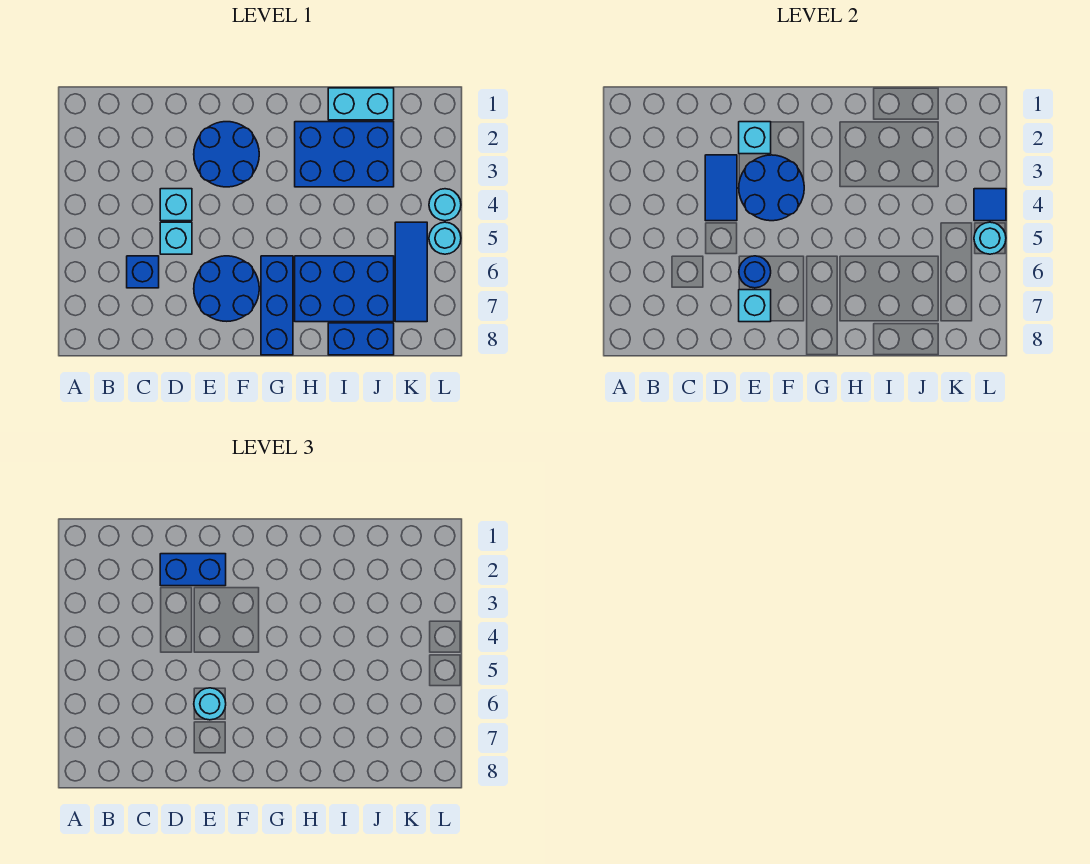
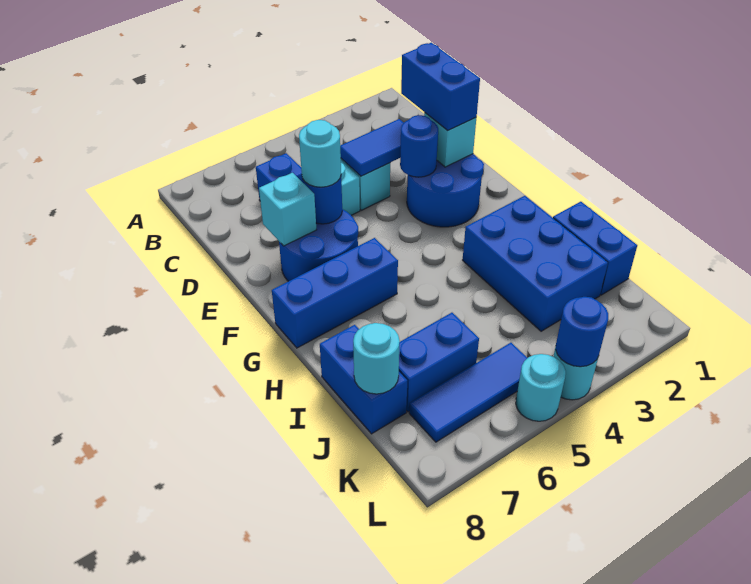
blue round brick E3:F4 level 2 -> blue round brick E3 level 2
blue brick H6:J7 level 1 -> blue brick J6:J7 level 1
cyan brick I1:J1 level 1 -> blue brick I1:J1 level 1
blue tile L4 level 2 -> blue round brick L4 level 2
cyan round brick L5 level 2 -> cyan round brick J8 level 2

